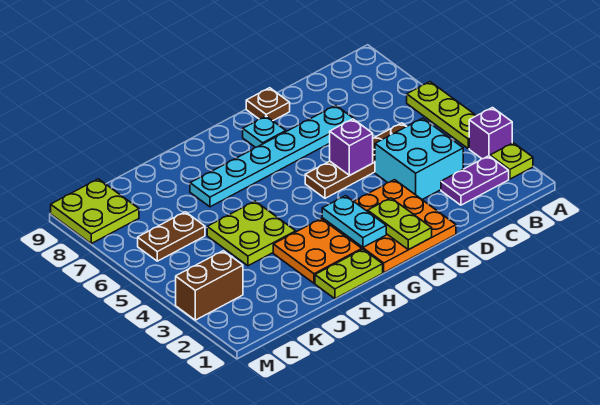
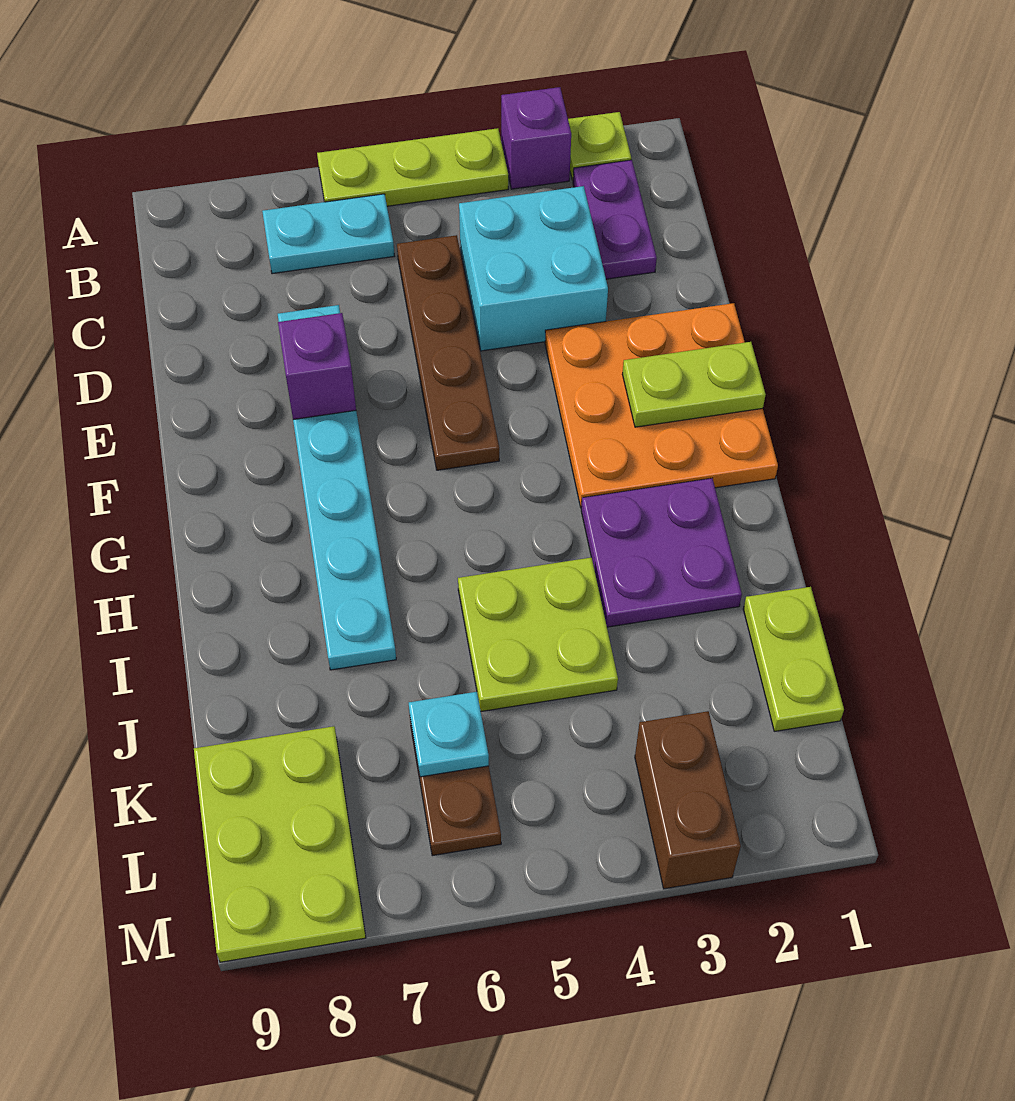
purple brick E5 level 2 -> purple brick E7 level 2
brown plate E9 level 1 -> none
cyan plate F8 level 1 -> cyan plate K6 level 2
cyan plate G2:G3 level 2 -> cyan plate B6:B7 level 1
lime plate H1:I1 level 1 -> lime plate J1:K1 level 1
orange plate H2:I3 level 1 -> purple plate H2:I3 level 1
lime plate L8:M9 level 1 -> lime plate K8:M9 level 1

